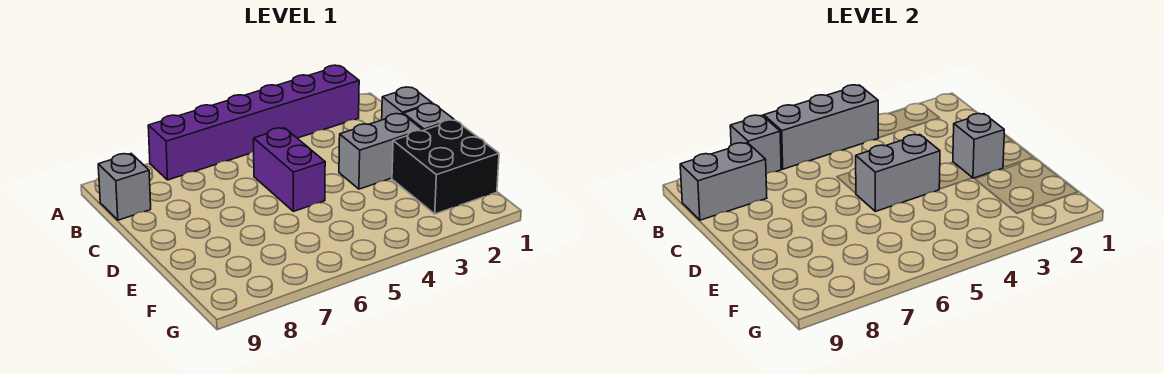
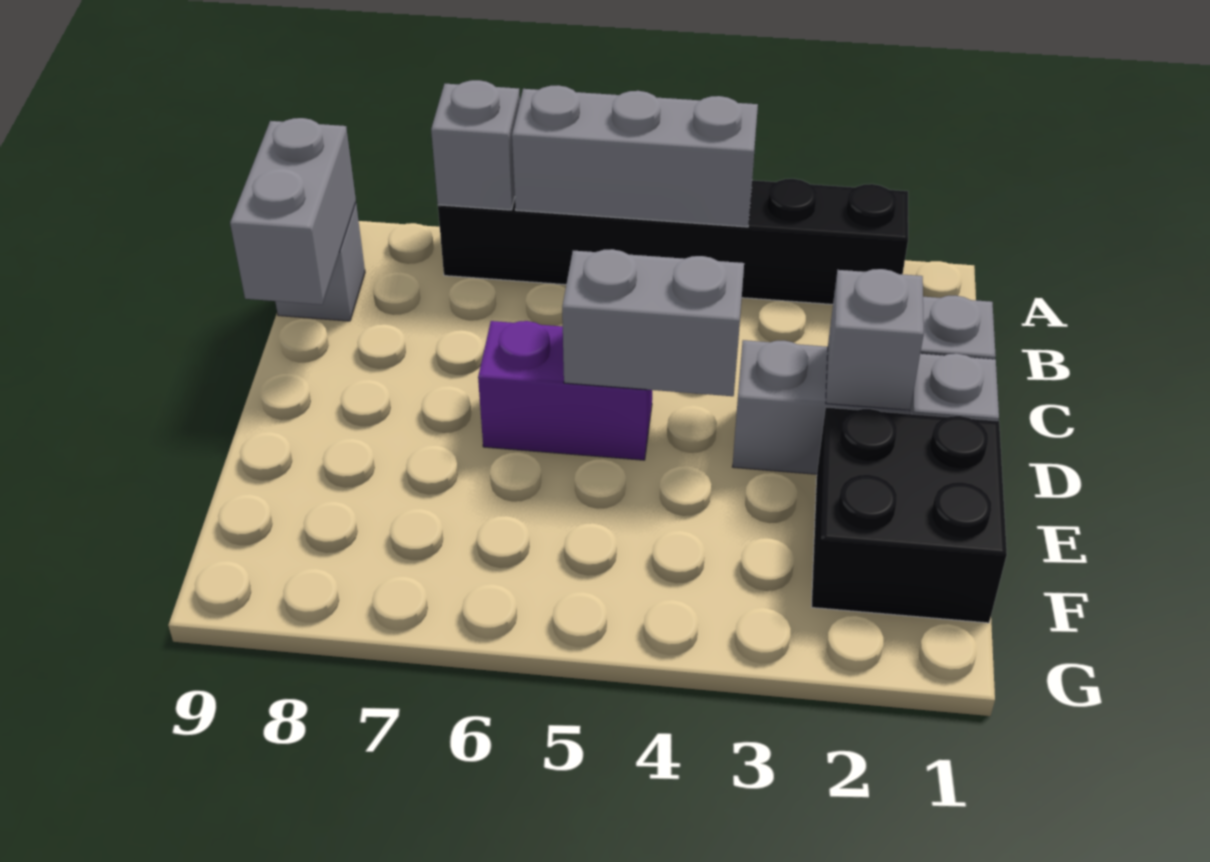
purple brick A2:A7 level 1 -> black brick A2:A7 level 1
grey brick B8:B9 level 2 -> grey brick B9:C9 level 2
purple brick C5:D5 level 1 -> purple brick D5:D6 level 1

